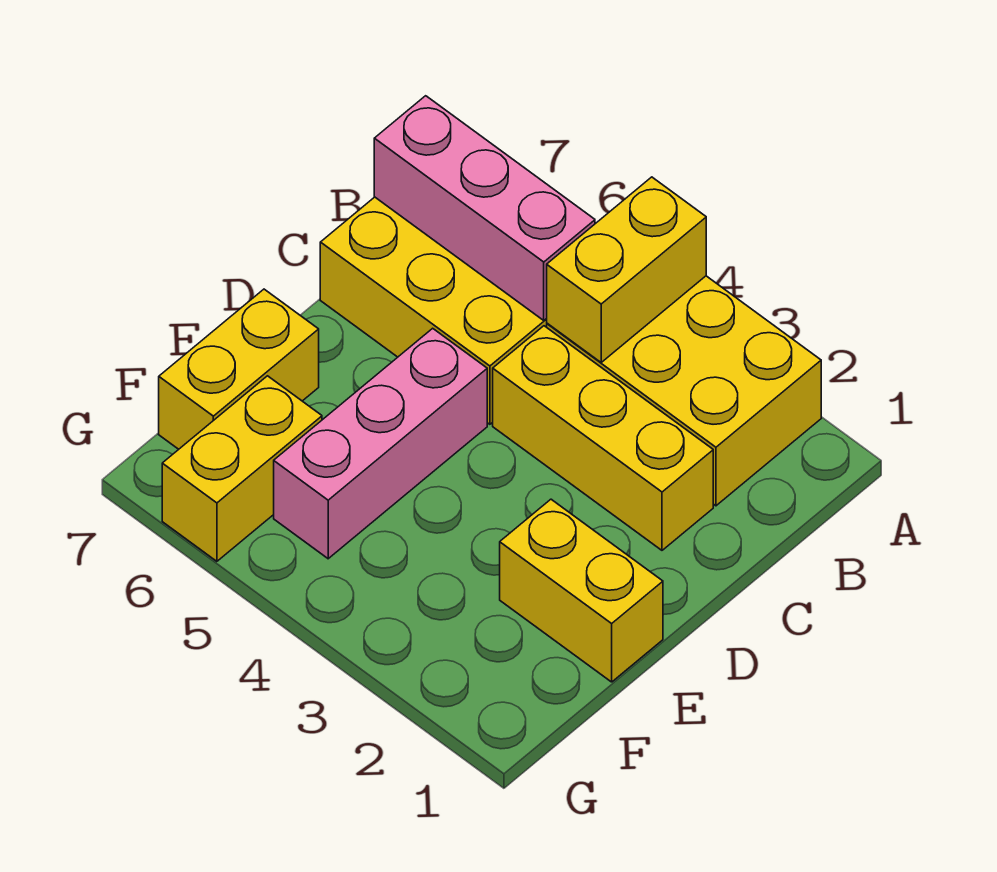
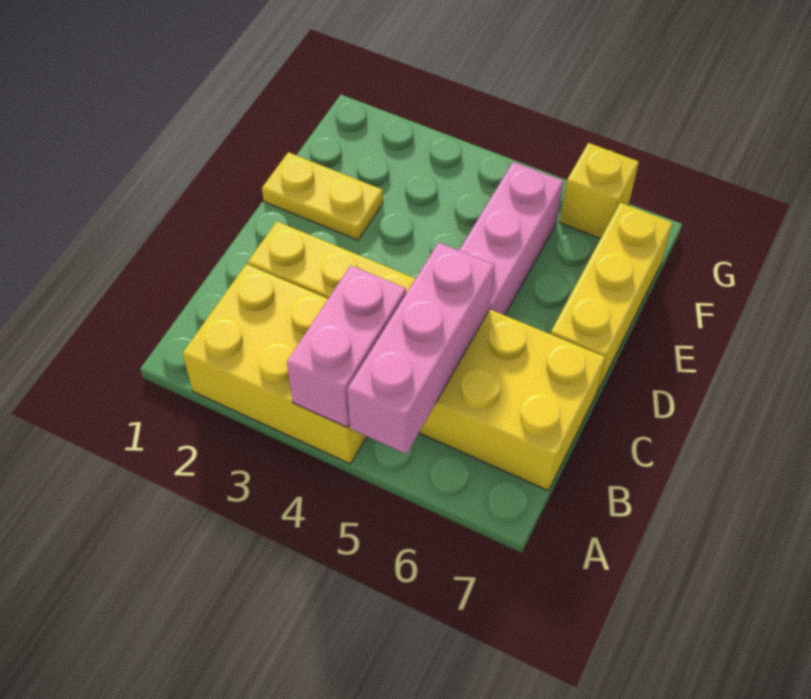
yellow brick A4:B4 level 2 -> pink brick A4:B4 level 2
pink brick B5:B7 level 2 -> pink brick A5:C5 level 2
yellow brick E1:E2 level 1 -> yellow plate E1:E2 level 1
yellow brick E7:F7 level 1 -> yellow brick D7:F7 level 1
yellow brick F6:G6 level 1 -> yellow brick G6 level 1

